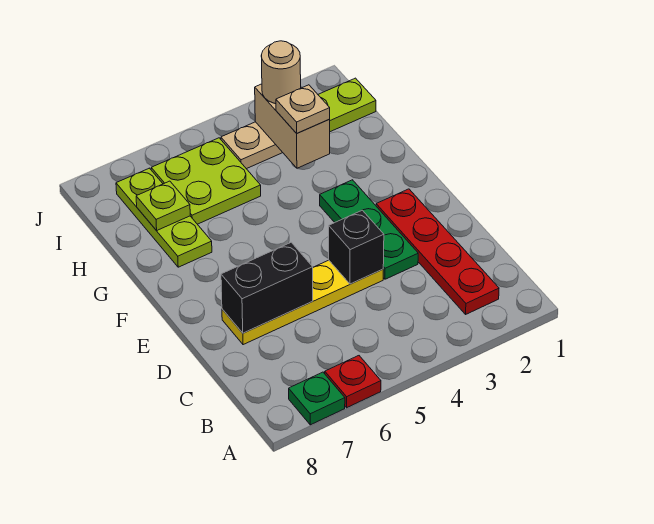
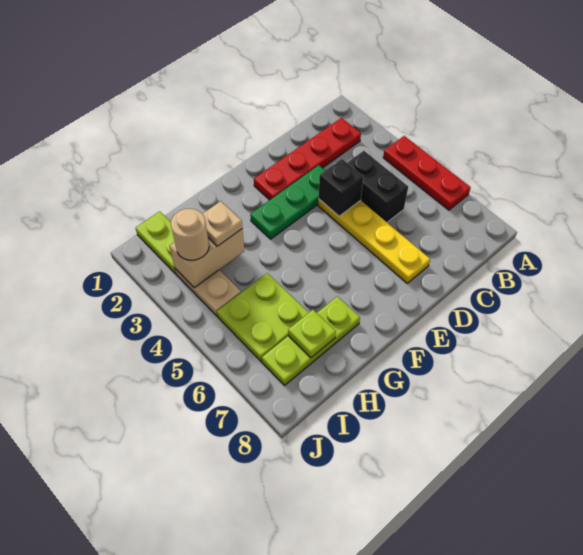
red plate A6 level 1 -> red plate A4:A6 level 1
green plate A7 level 1 -> none
black brick D6:D7 level 2 -> black brick C4:C5 level 1

